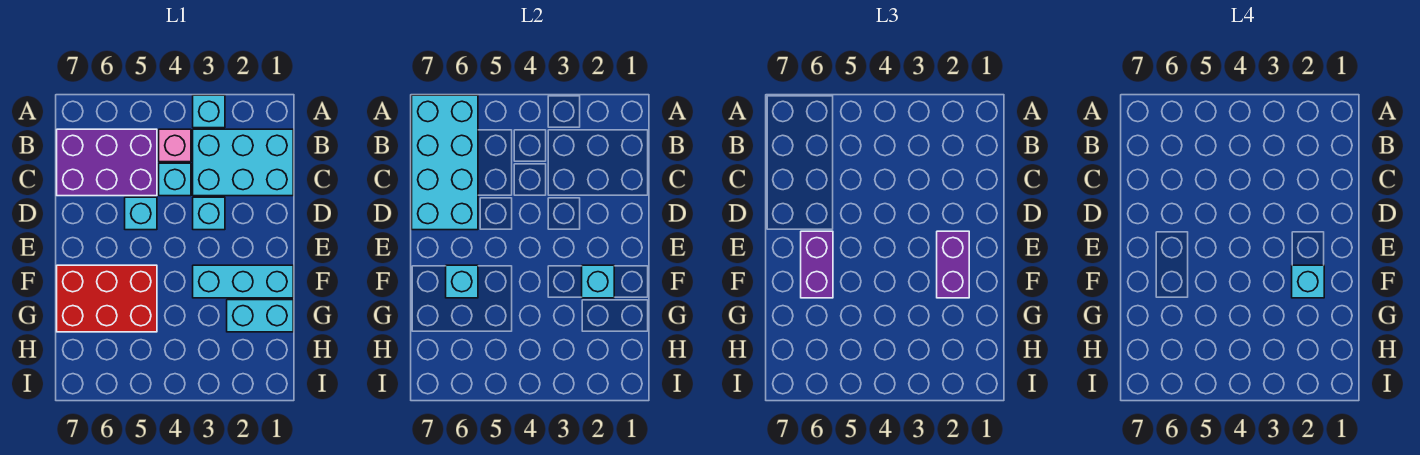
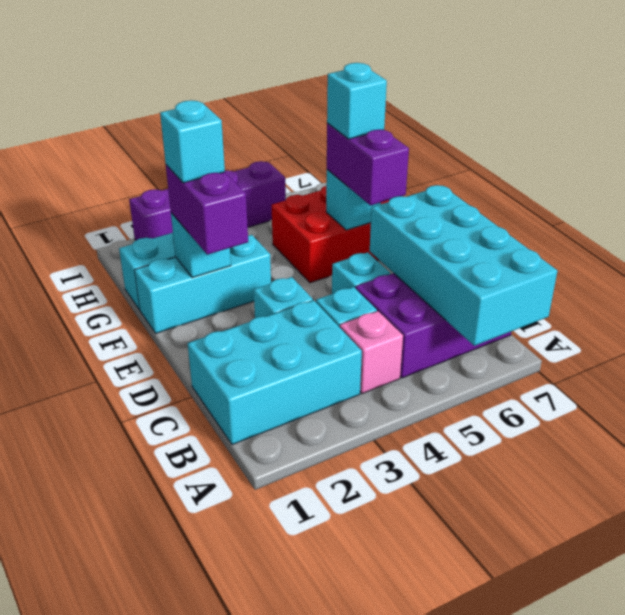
cyan brick A3 level 1 -> cyan brick F6 level 4
none -> purple brick I2:I5 level 1

